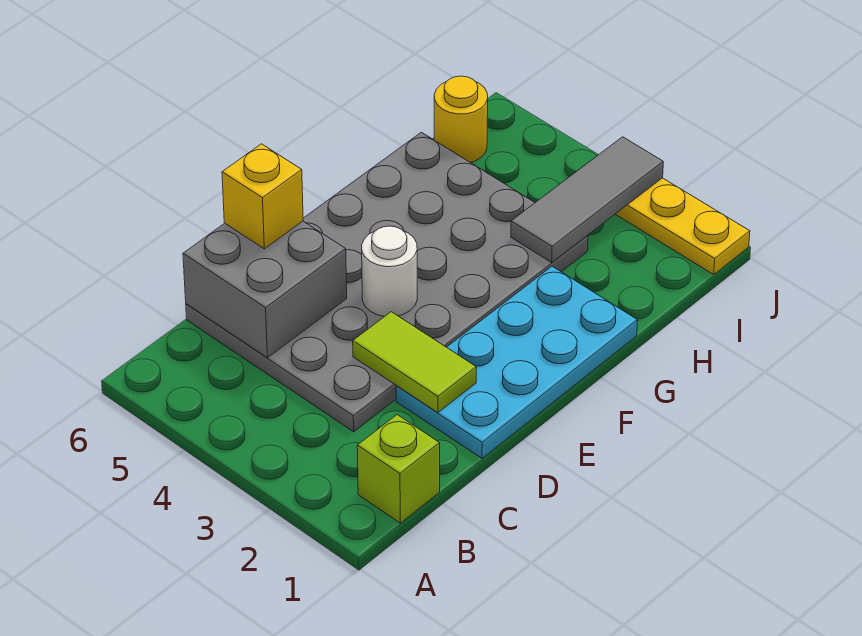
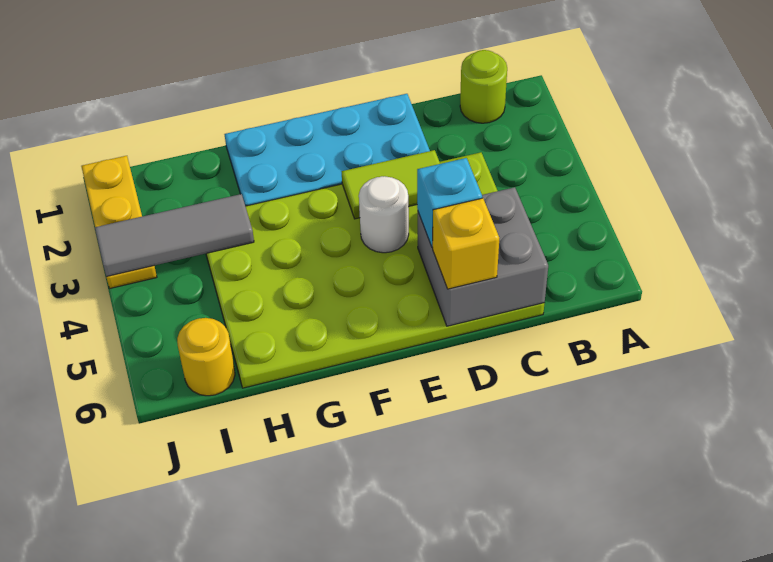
lime brick B1 level 1 -> lime round brick B1 level 1
grey plate C3:H6 level 1 -> lime plate C3:H6 level 1
lime tile D2:D3 level 2 -> lime tile D3:E3 level 2
none -> cyan brick D5 level 3

